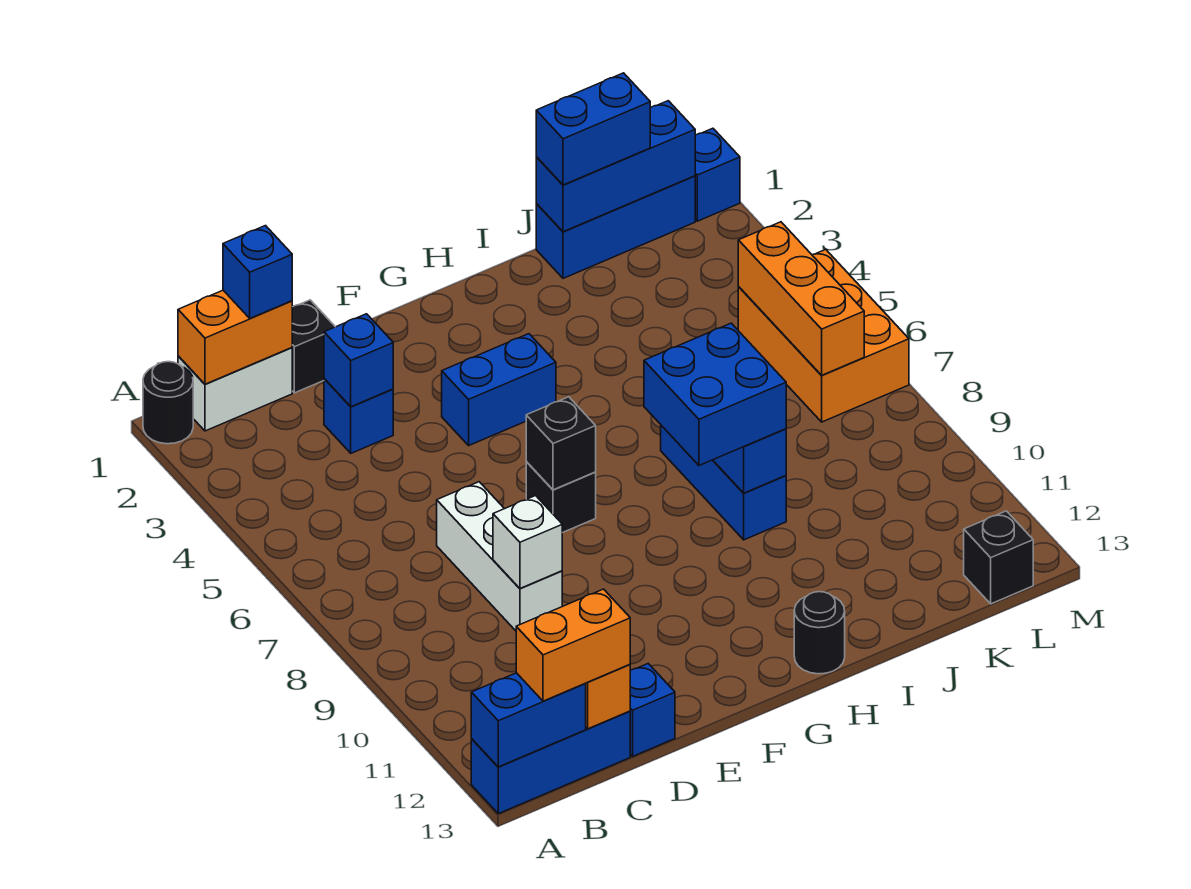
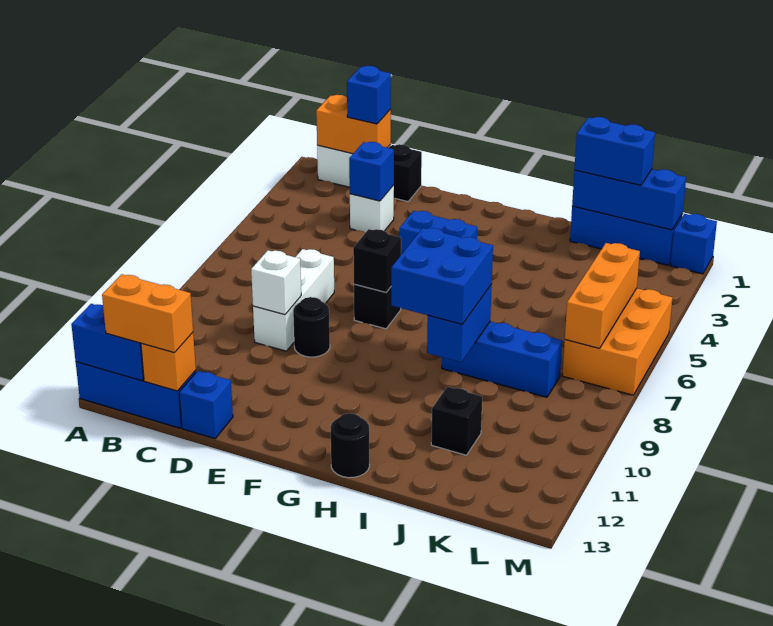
black round brick A1 level 1 -> black round brick E9 level 1
blue brick D3 level 1 -> white brick D3 level 1
blue brick I7:I9 level 1 -> blue brick I8:K8 level 1
black brick L13 level 1 -> black brick J11 level 1

